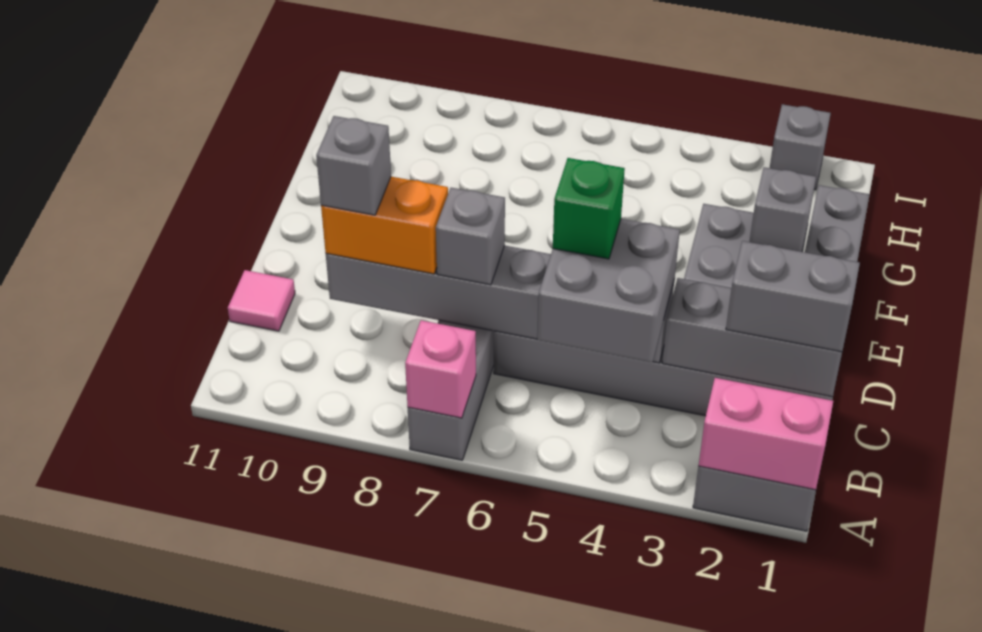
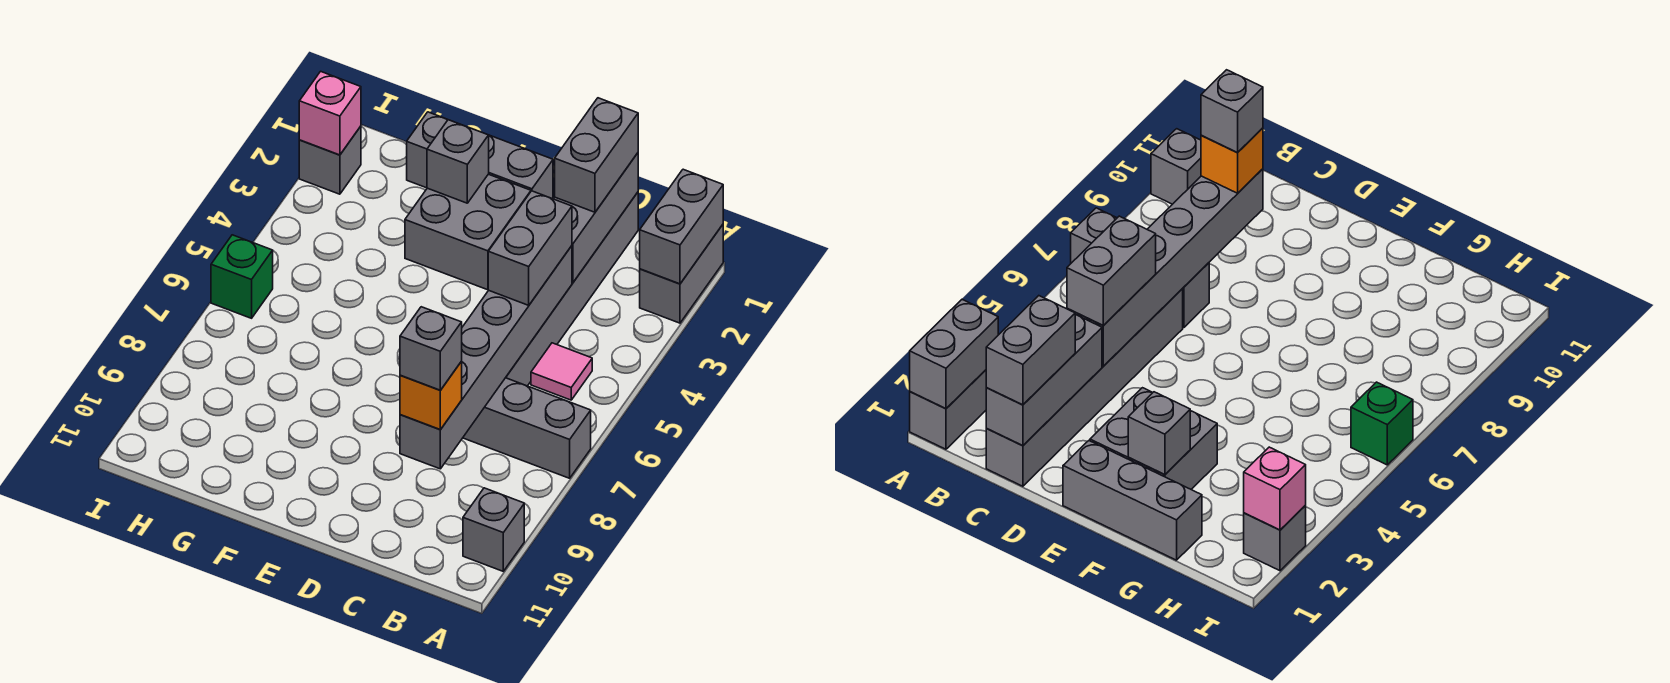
pink brick A1:A2 level 2 -> grey brick A1:A2 level 2
pink brick A7 level 2 -> pink brick I2 level 2
grey brick B4:C5 level 3 -> grey brick C4:C5 level 3
green brick C5 level 4 -> green brick I6 level 1
grey brick C7 level 3 -> grey brick A10 level 1
orange brick C8:C9 level 3 -> orange brick C9 level 3
pink tile C11 level 1 -> pink tile B5 level 1

